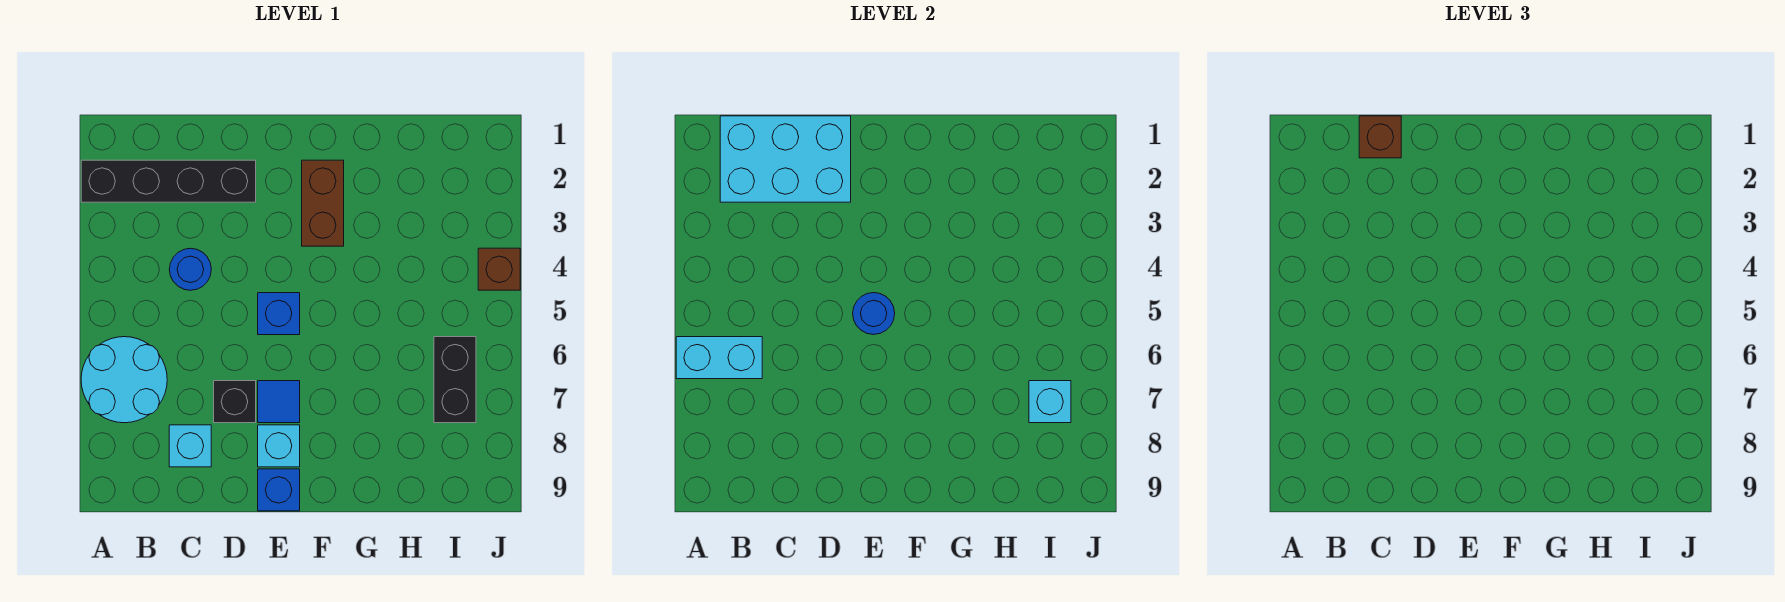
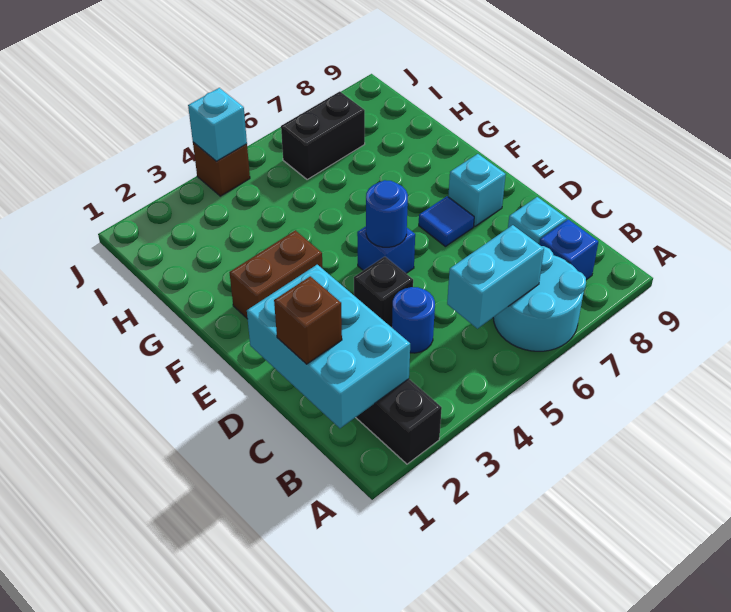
cyan brick A6:B6 level 2 -> cyan brick B5:B6 level 2
black brick D7 level 1 -> black brick D4 level 1
blue brick E9 level 1 -> blue brick B8 level 1
cyan brick I7 level 2 -> cyan brick J4 level 2

